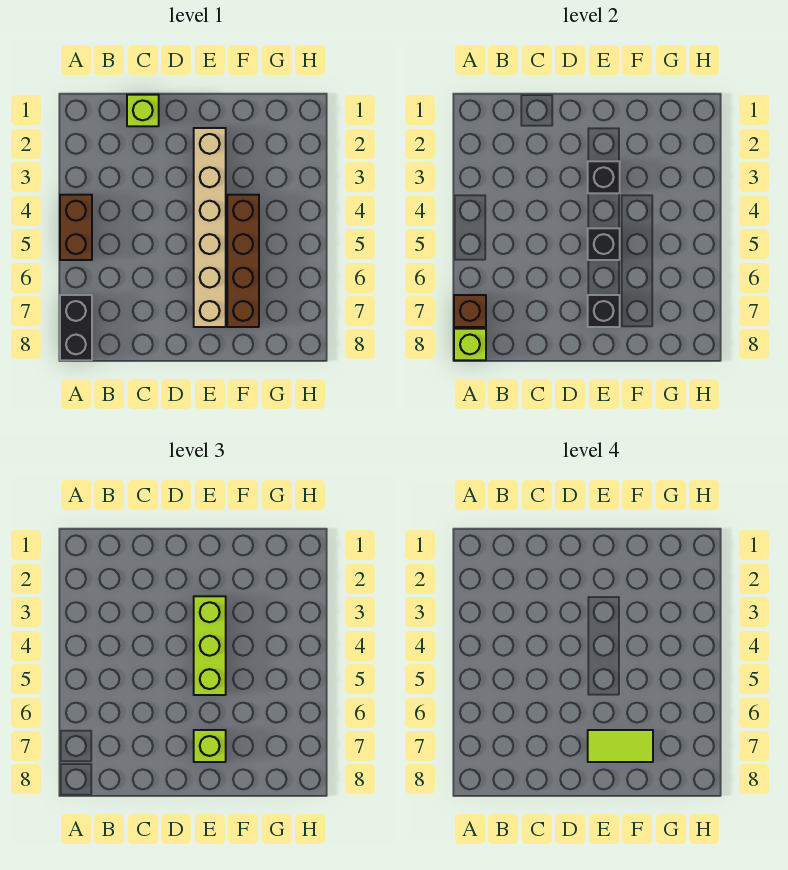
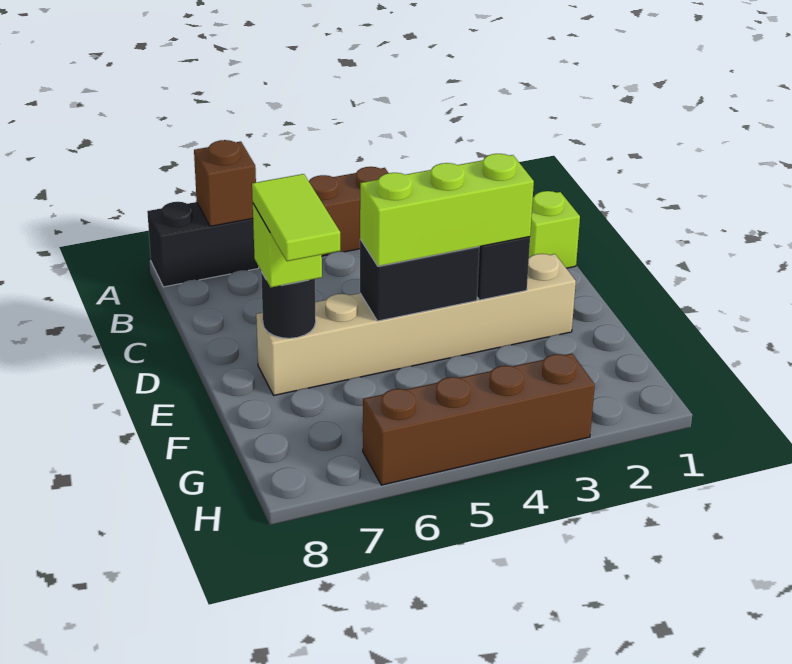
lime brick A8 level 2 -> none
black brick E5 level 2 -> black brick E4:E5 level 2
black brick E7 level 2 -> black round brick E7 level 2
brown brick F4:F7 level 1 -> brown brick H3:H6 level 1

